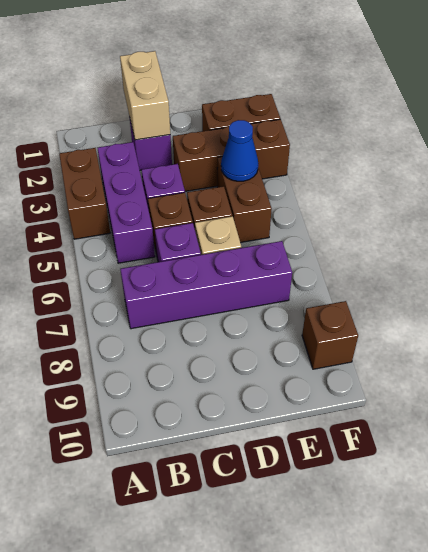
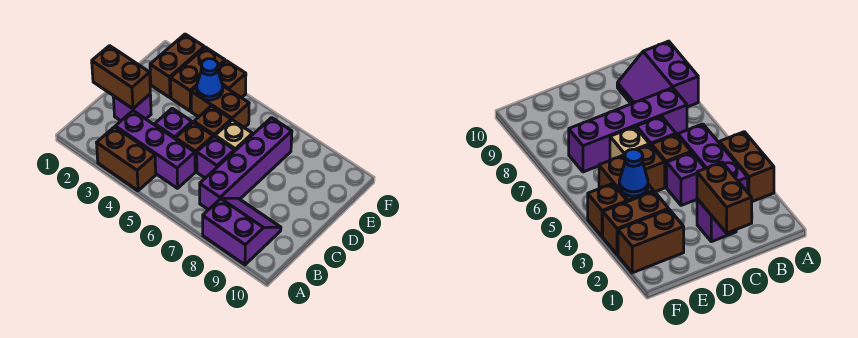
none -> purple slope A8:B9 level 1 top A
tan brick C1:C2 level 2 -> brown brick C1:C2 level 2
brown brick D3:F3 level 1 -> brown brick E3:F3 level 1
brown brick F9 level 1 -> brown brick F4 level 1

